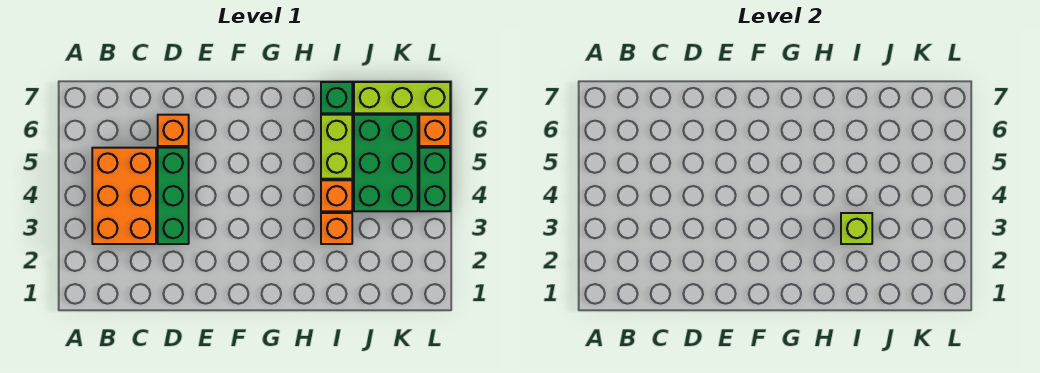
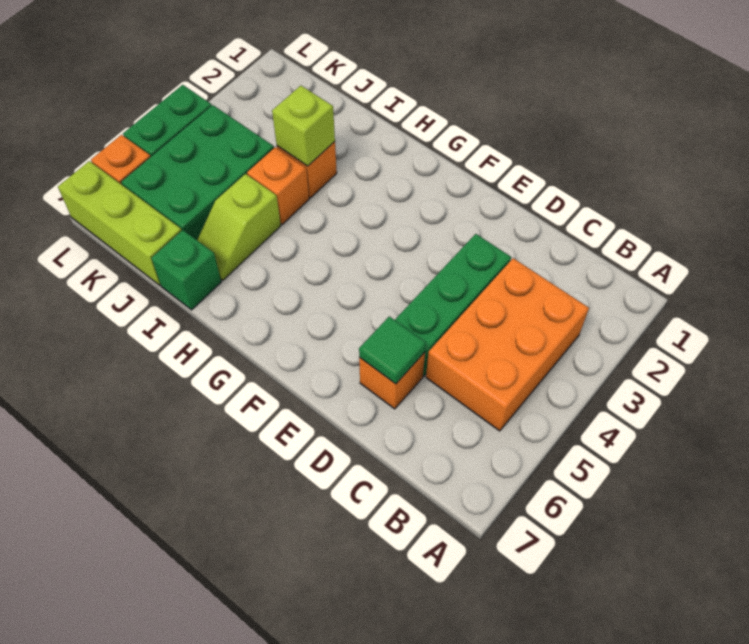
none -> green tile D6 level 2
lime brick I5:I6 level 1 -> lime slope I5:I6 level 1 top 5

